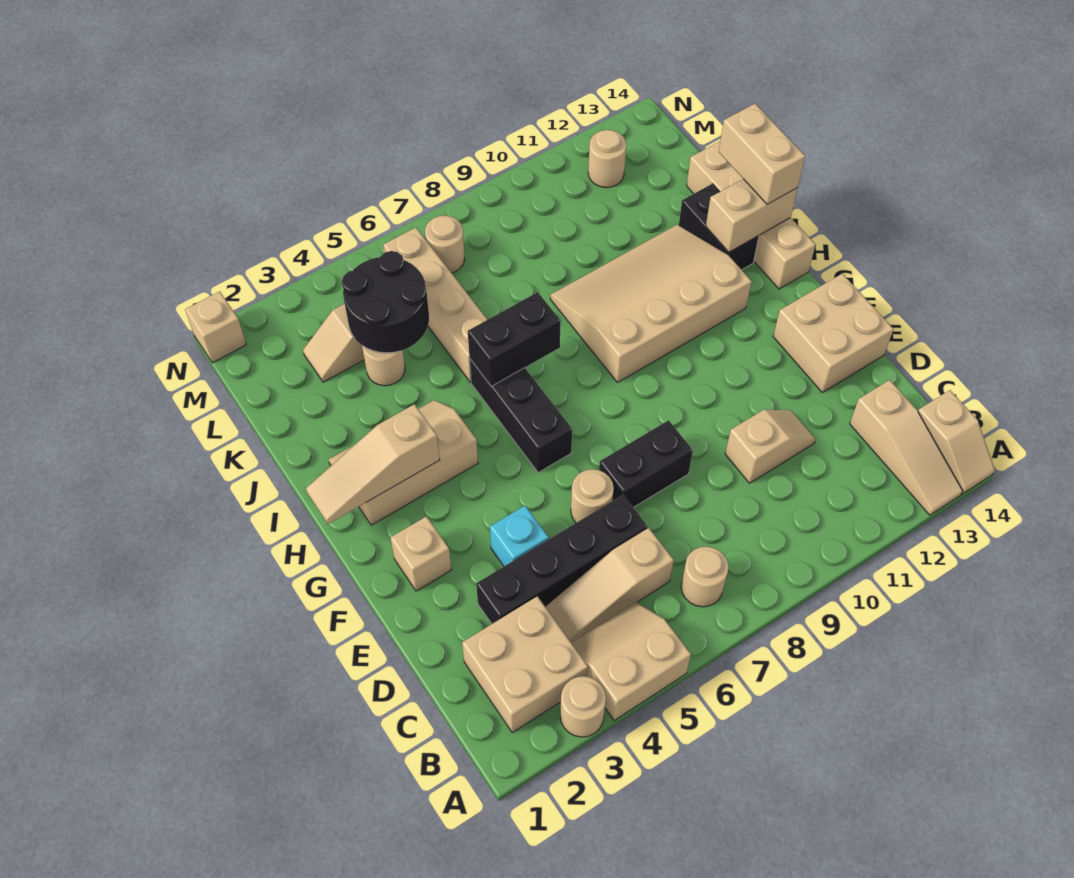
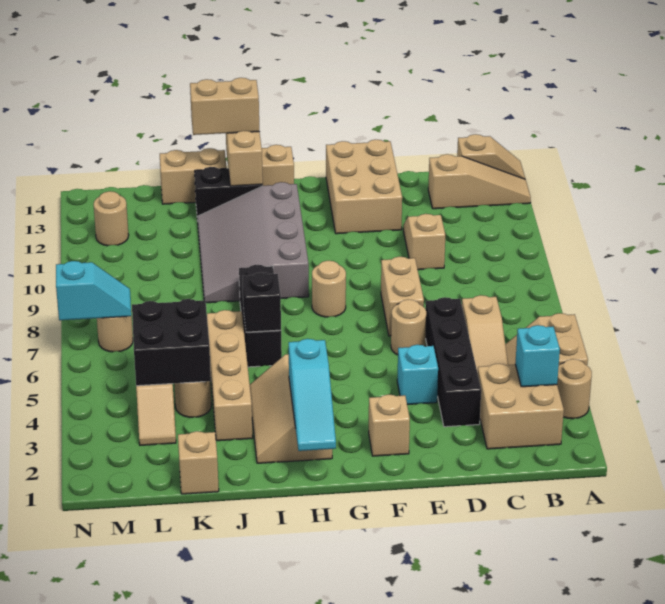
none -> cyan brick B3 level 2
tan round brick B7 level 1 -> tan round brick G8 level 1
black brick E7:E8 level 1 -> tan brick E7:E8 level 1
tan brick E13:F14 level 1 -> tan brick E12:F14 level 1
black brick G6:I6 level 1 -> black brick I6:I8 level 1
tan slope H1:H3 level 2 top 3 -> cyan slope H1:H3 level 2 top 3
tan slope H9:J12 level 1 top H -> grey slope H9:J12 level 1 top H
black brick I6:I7 level 2 -> black brick I6 level 2
tan brick J6:M6 level 1 -> tan brick J3:J6 level 1
black round brick K4:L5 level 2 -> black brick K4:L5 level 2
none -> cyan slope M7:N7 level 2 top N
tan brick N1 level 1 -> tan brick K1 level 1

